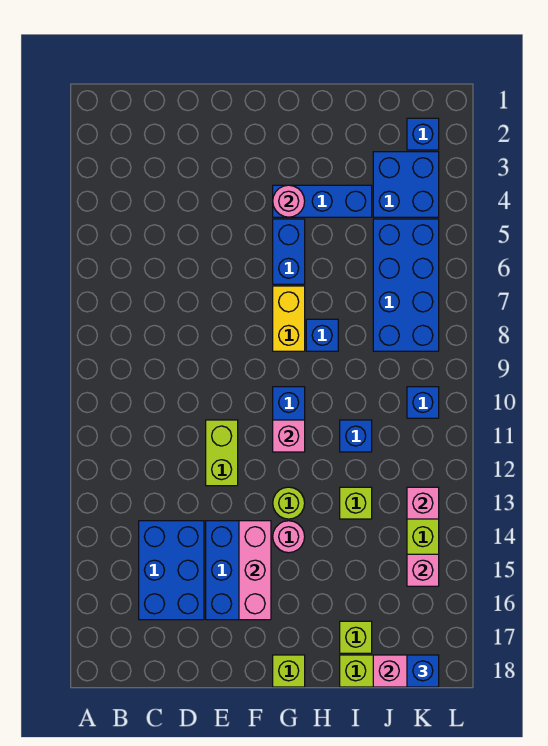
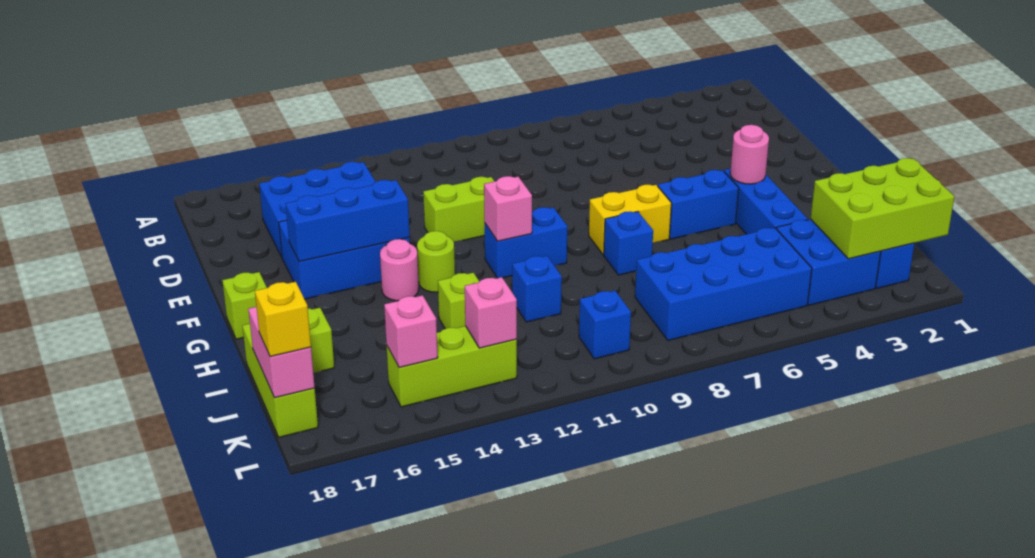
pink brick F14:F16 level 2 -> blue brick F14:F16 level 2
none -> lime brick J1:K3 level 2
blue brick K18 level 3 -> yellow brick K18 level 3

